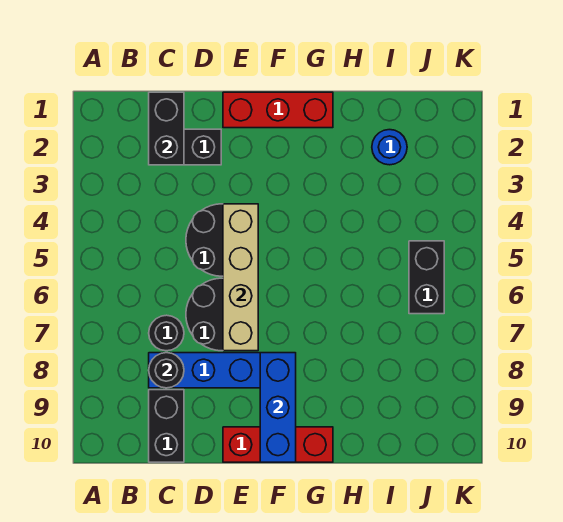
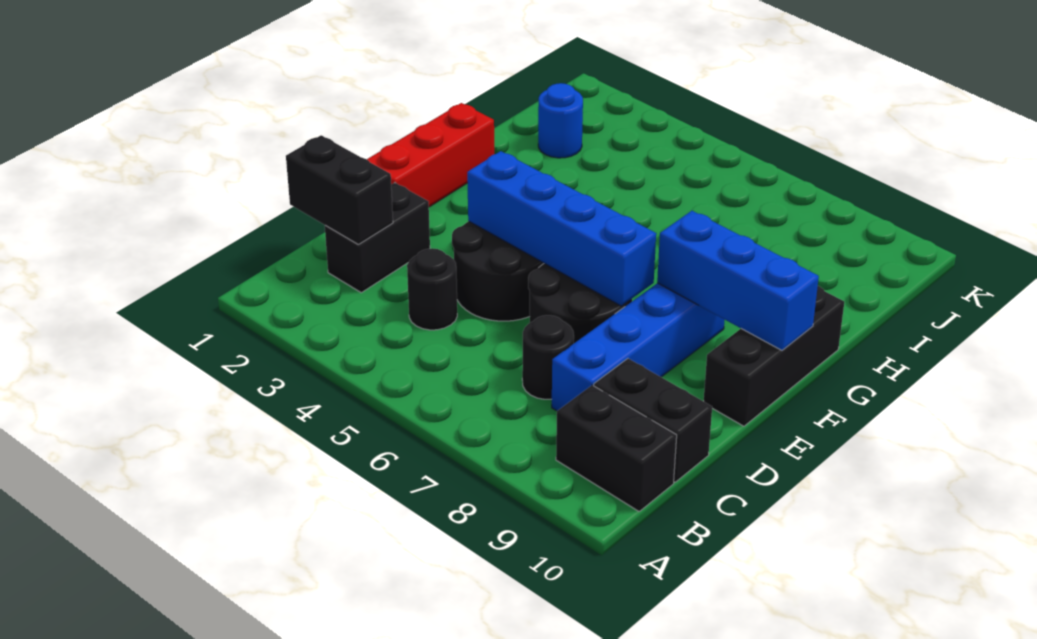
black round brick C8 level 2 -> black round brick C4 level 1
tan brick E4:E7 level 2 -> blue brick E4:E7 level 2
red brick E10:G10 level 1 -> black brick E10:G10 level 1
black brick J5:J6 level 1 -> black brick B9:B10 level 1

